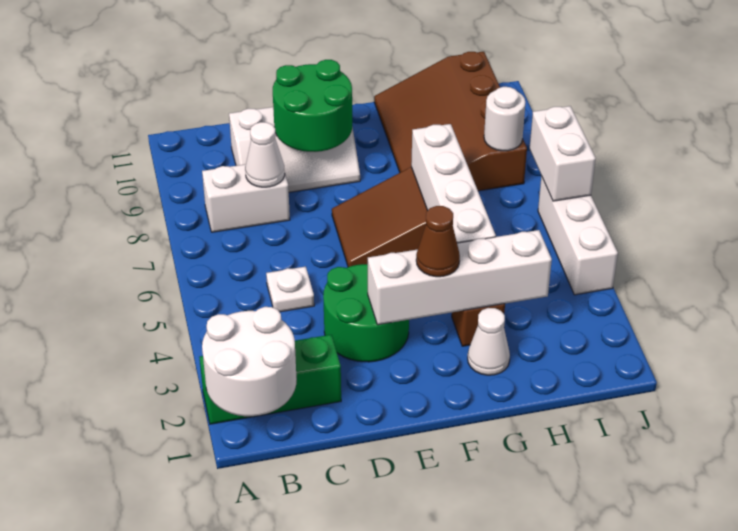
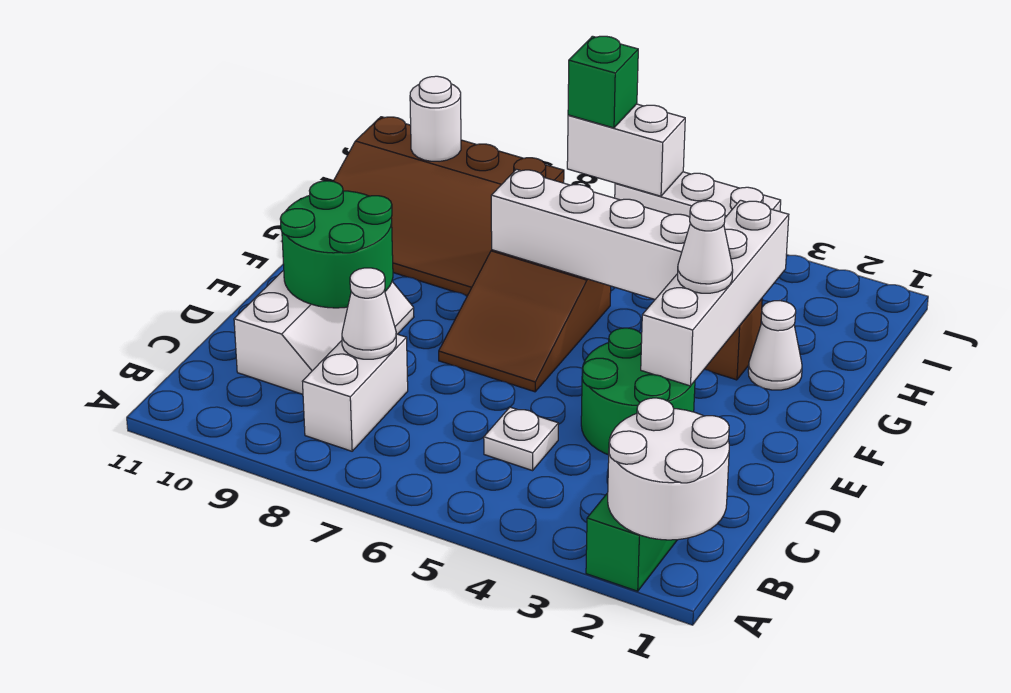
brown cone F3 level 3 -> white cone F3 level 3
white round brick I8 level 2 -> white round brick I10 level 2
none -> green brick J7 level 3

